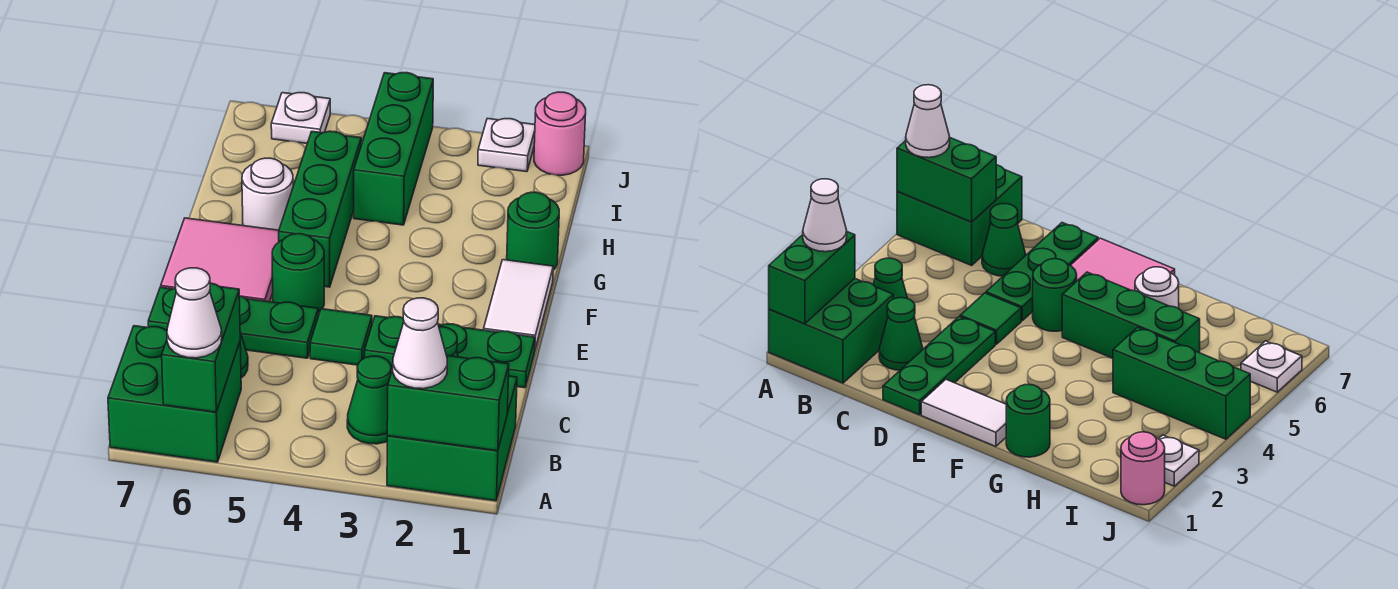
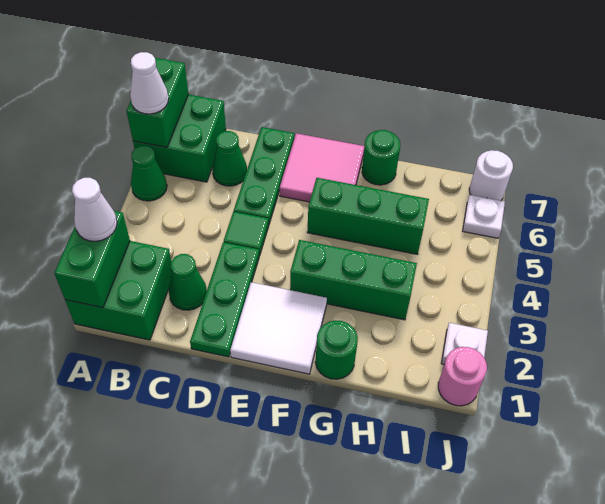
green brick A6:B6 level 2 -> green brick A6:A7 level 2
green cone B3 level 1 -> green cone A5 level 1
white tile E1:F1 level 1 -> white tile E1:F2 level 1
green round brick E5 level 1 -> green round brick G7 level 1
white round brick G6 level 1 -> white round brick J7 level 1
green brick H4:J4 level 1 -> green brick F3:H3 level 1

